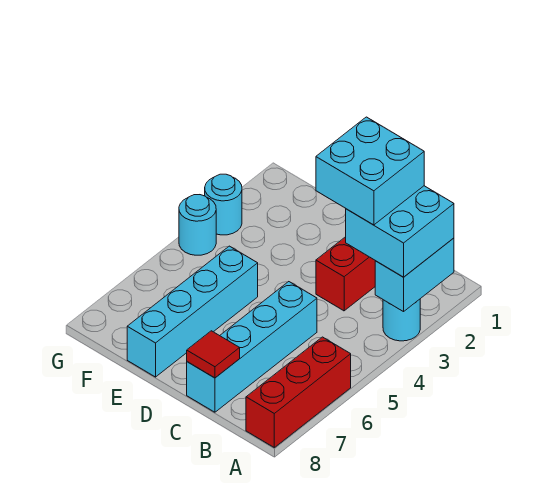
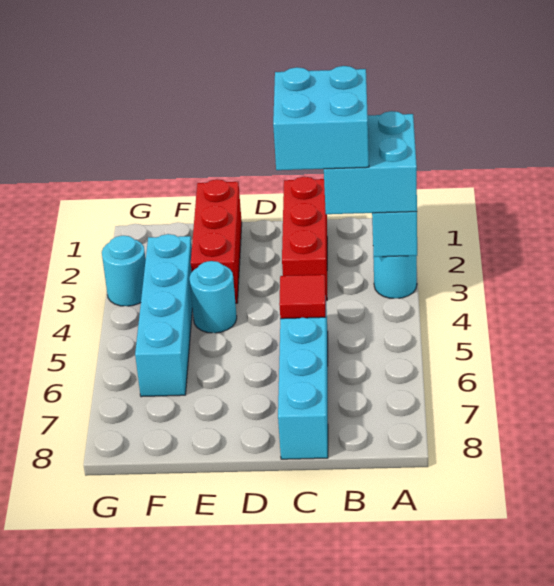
red brick A6:A8 level 1 -> red brick E1:E3 level 1
red tile C8 level 2 -> red tile C5 level 2
cyan brick E5:E8 level 1 -> cyan brick F3:F6 level 1
cyan round brick G4 level 1 -> cyan round brick E4 level 1

